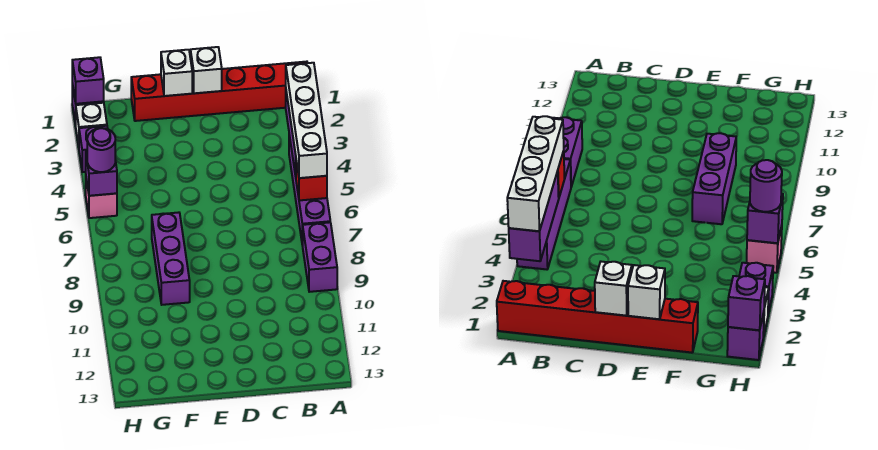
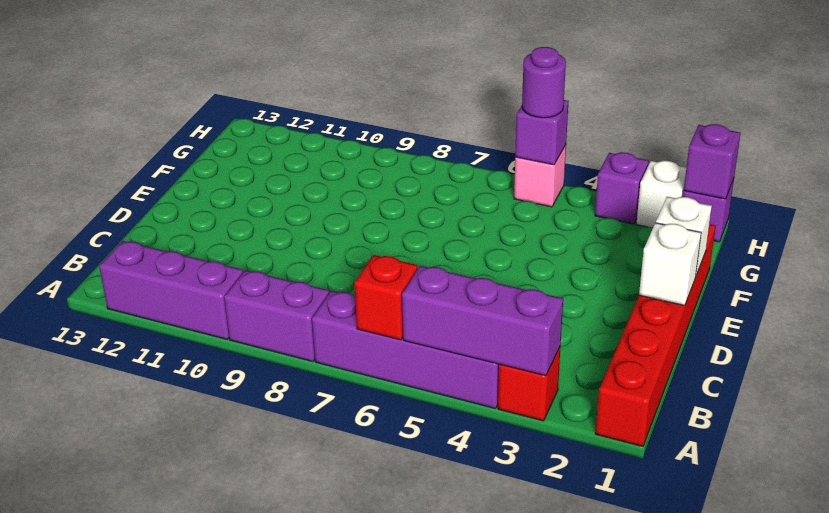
none -> red brick A3 level 1
white brick A3:A6 level 3 -> none
purple brick F7:F9 level 1 -> purple brick A10:A12 level 1

